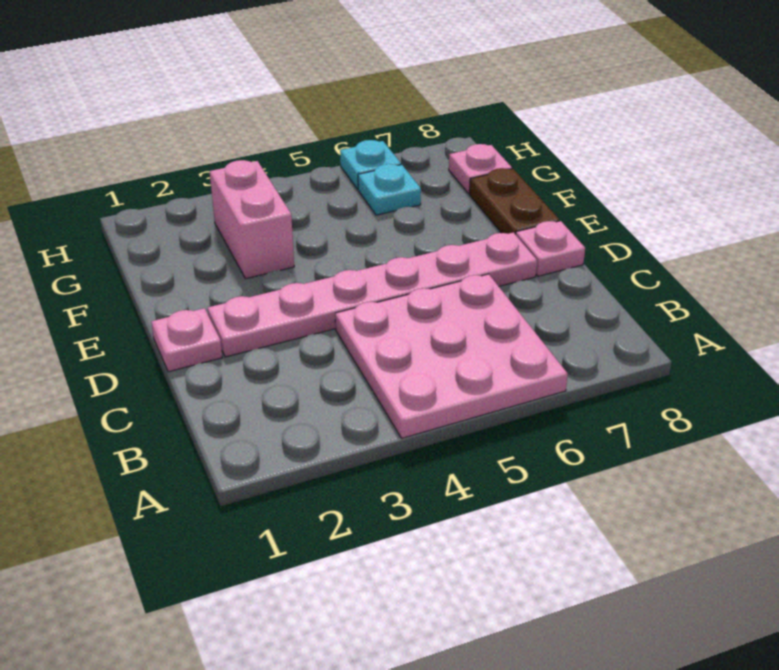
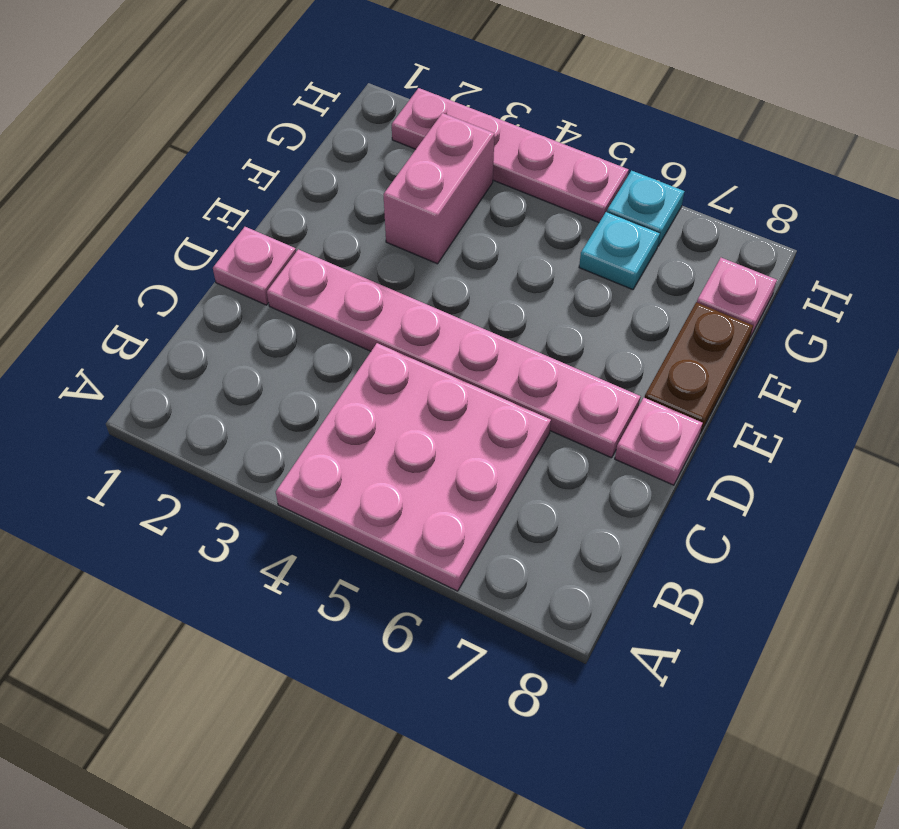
none -> pink plate H2:H5 level 1

